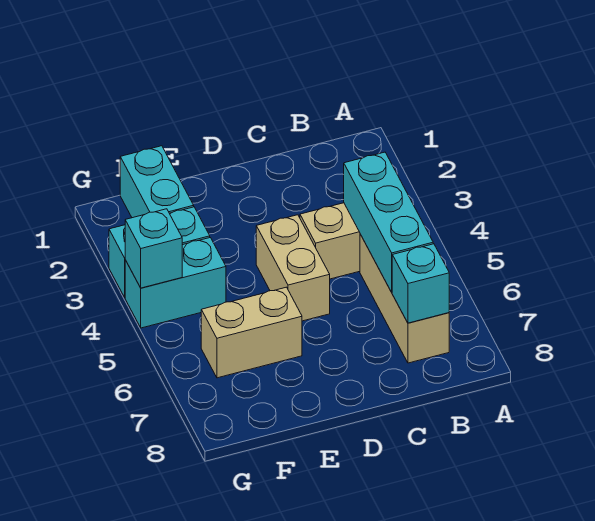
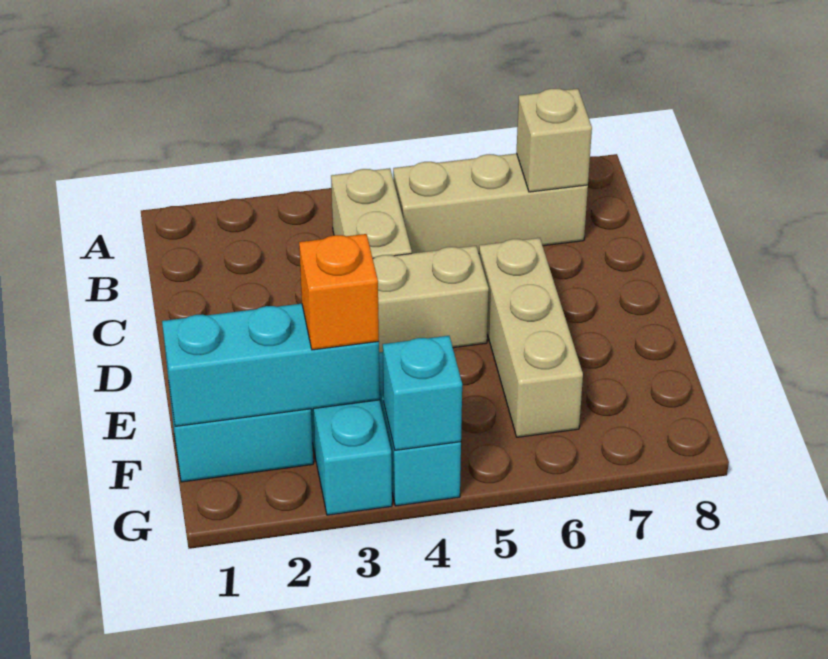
cyan brick B4:B6 level 2 -> cyan brick F1:F3 level 2
cyan brick B7 level 2 -> tan brick B7 level 2
tan brick E6:F6 level 1 -> tan brick D6:F6 level 1
none -> orange brick F3 level 3

